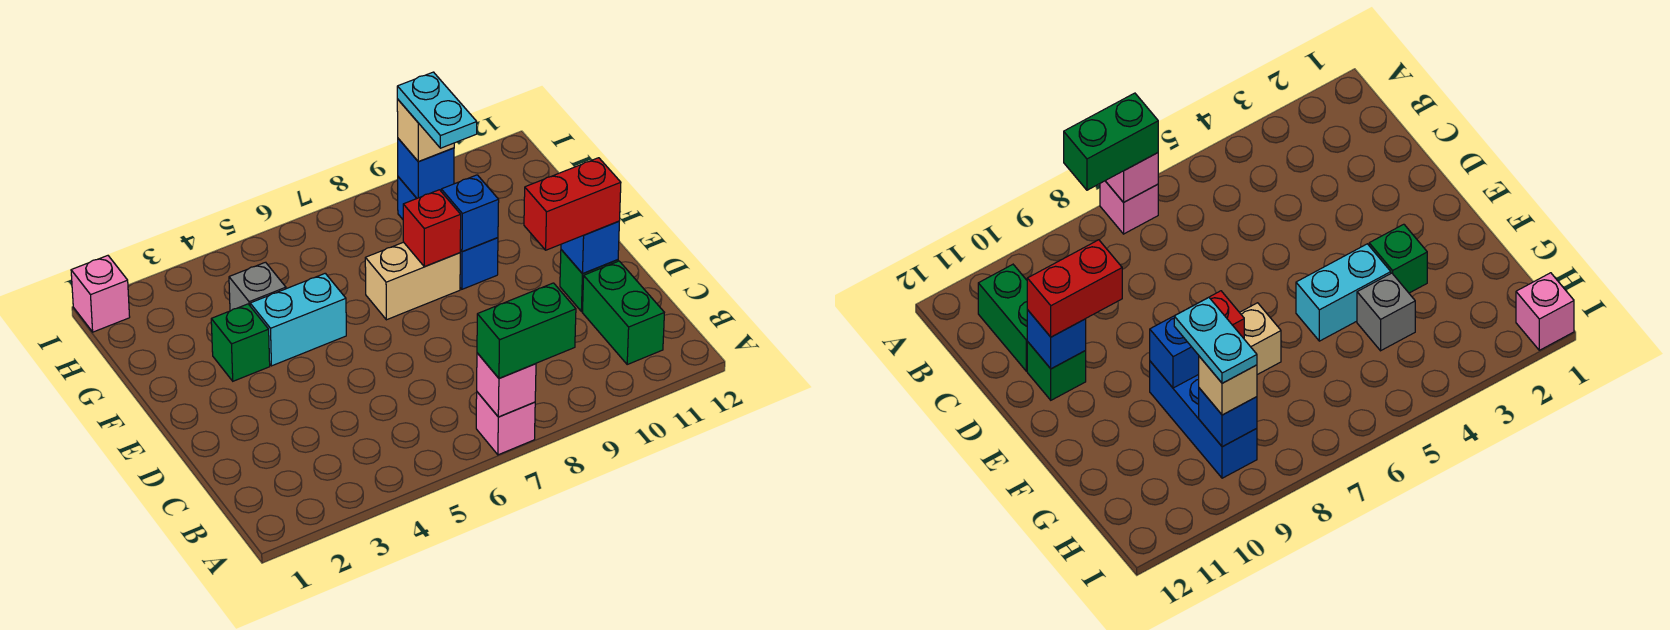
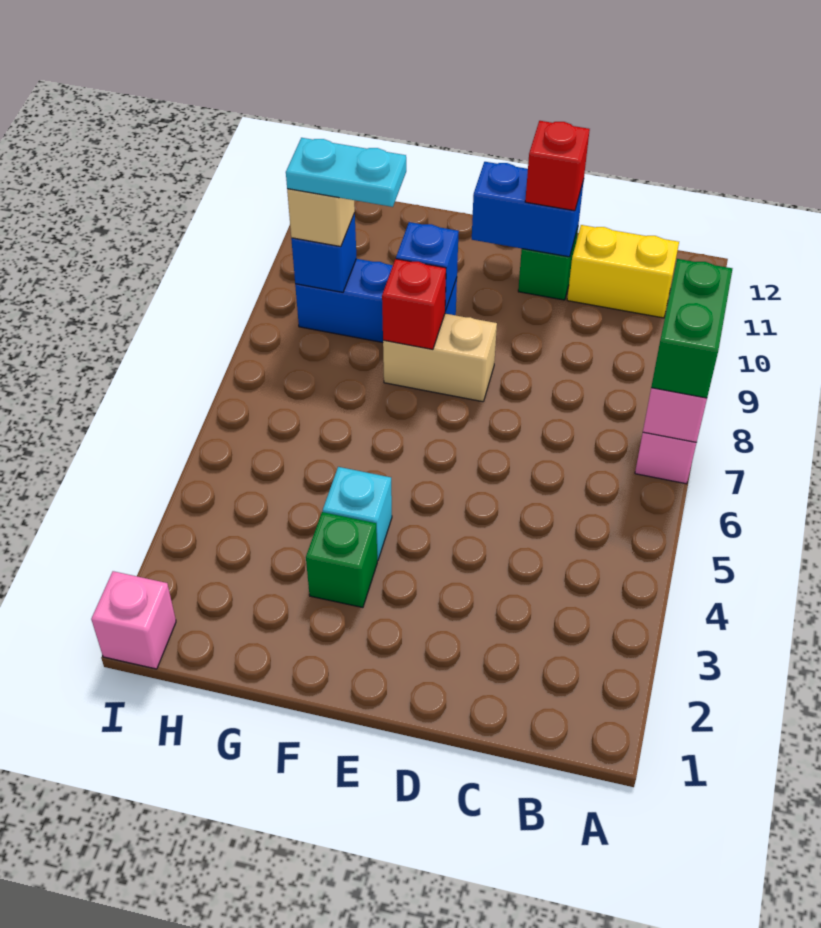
green brick B11:C11 level 1 -> yellow brick B11:C11 level 1
red brick D10:D11 level 3 -> red brick D11 level 3
blue brick D11 level 2 -> blue brick D11:E11 level 2
cyan brick F4:F5 level 1 -> cyan brick F4 level 1
tan brick F7:F8 level 1 -> tan brick E8:F8 level 1
grey brick G4 level 1 -> none

